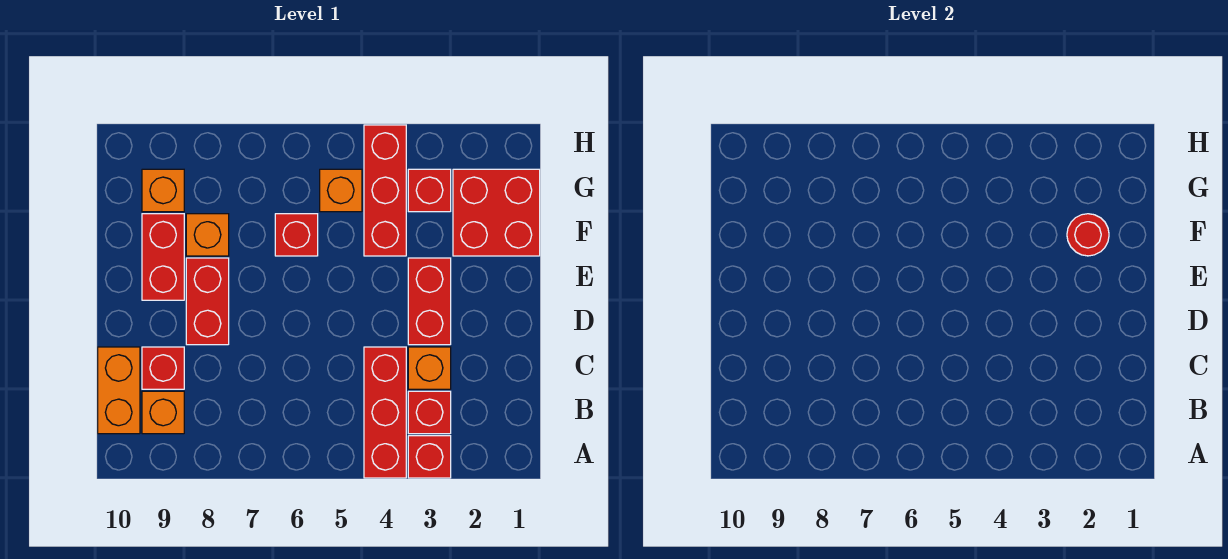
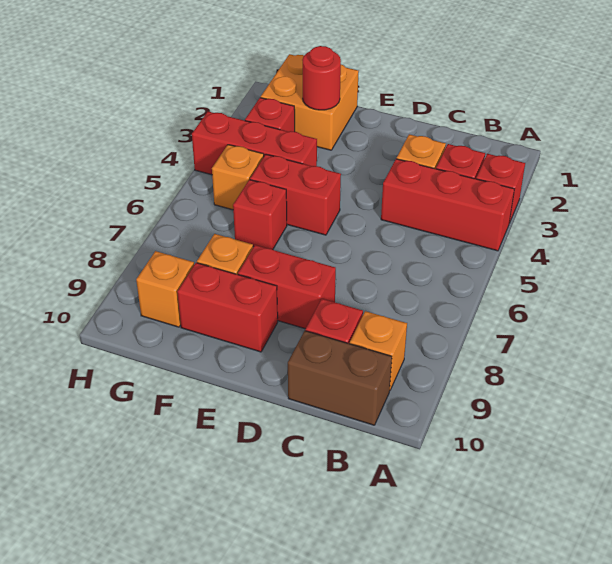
orange brick B10:C10 level 1 -> brown brick B10:C10 level 1
red brick D3:E3 level 1 -> red brick E5:F5 level 1
red brick F1:G2 level 1 -> orange brick F1:G2 level 1

